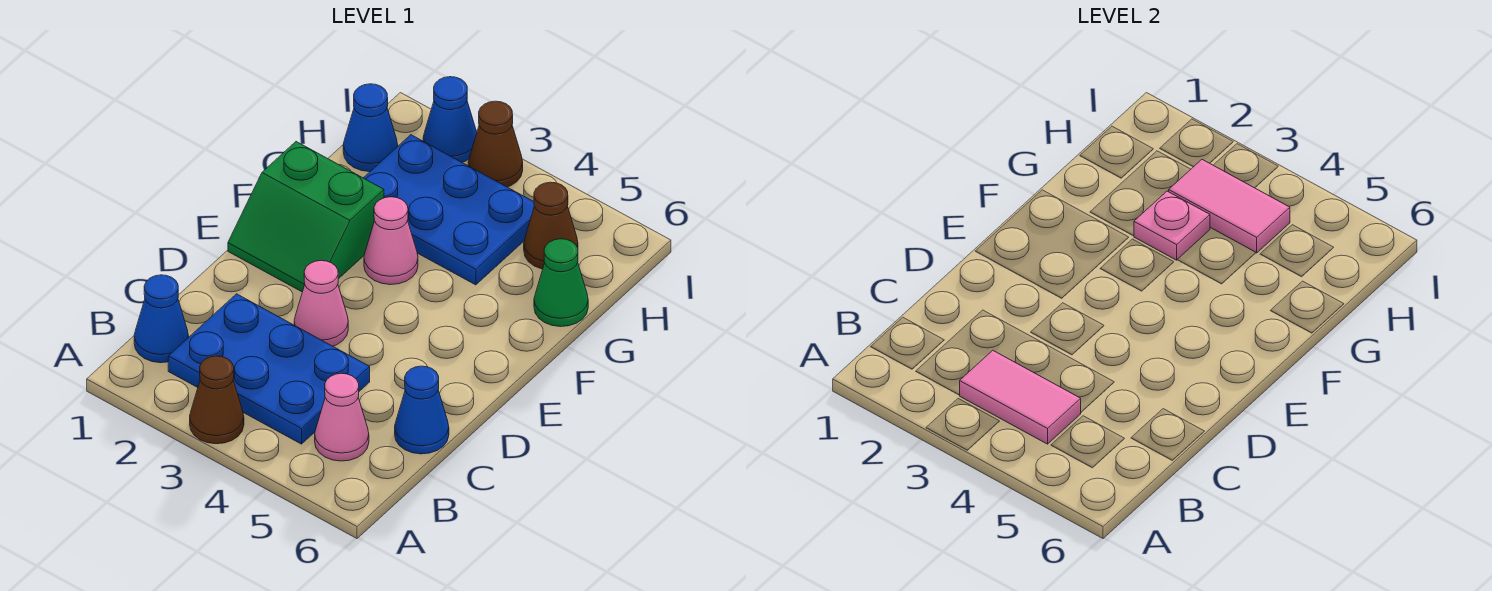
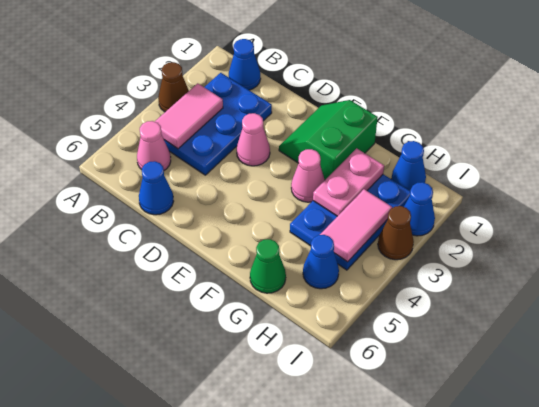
pink plate G3 level 2 -> pink plate G2:G3 level 2
brown cone H5 level 1 -> blue cone H5 level 1

